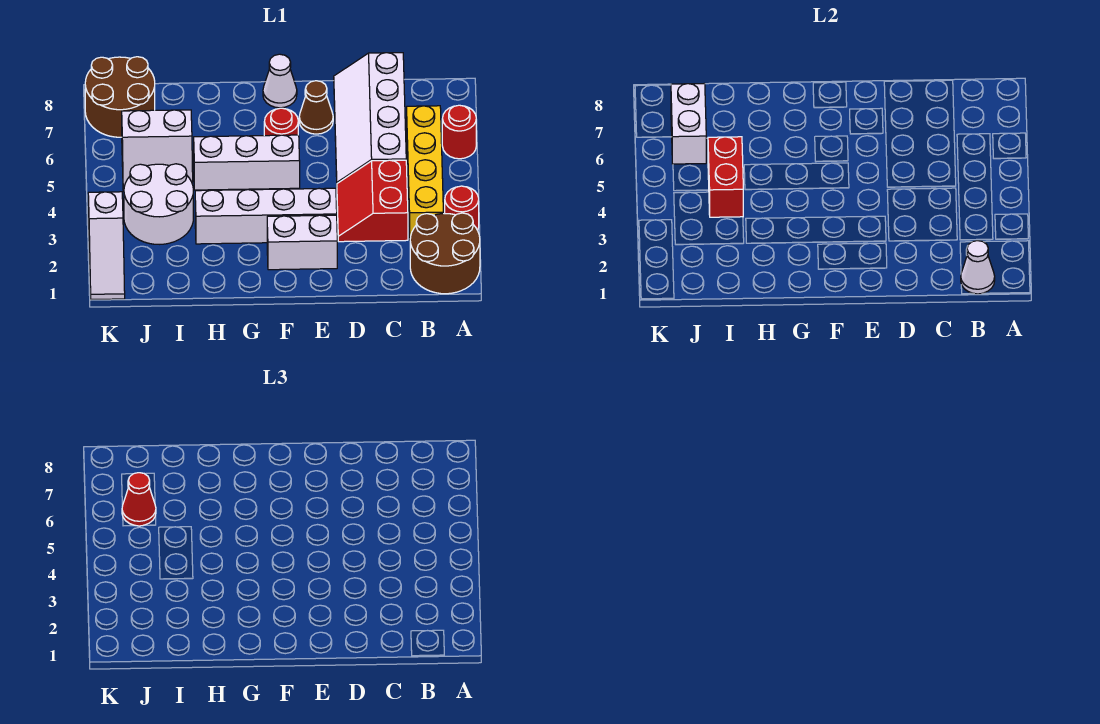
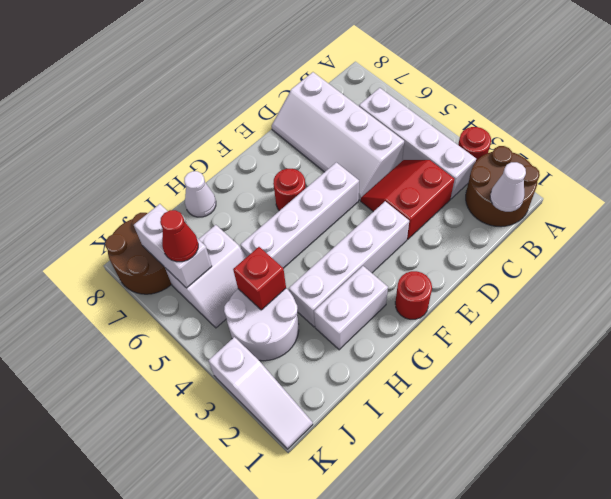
red round brick A6 level 1 -> red round brick F1 level 1
yellow brick B3:B6 level 1 -> white brick B3:B6 level 1
red slope C3:D4 level 1 top C -> red slope C3:D4 level 1 top 3
white brick E2:F2 level 1 -> white brick G2:H2 level 1
brown cone E7 level 1 -> none
white brick F5:H5 level 1 -> white brick E5:H5 level 1
white cone F8 level 1 -> white cone H8 level 1
red brick I4:I5 level 2 -> red brick I4 level 2

